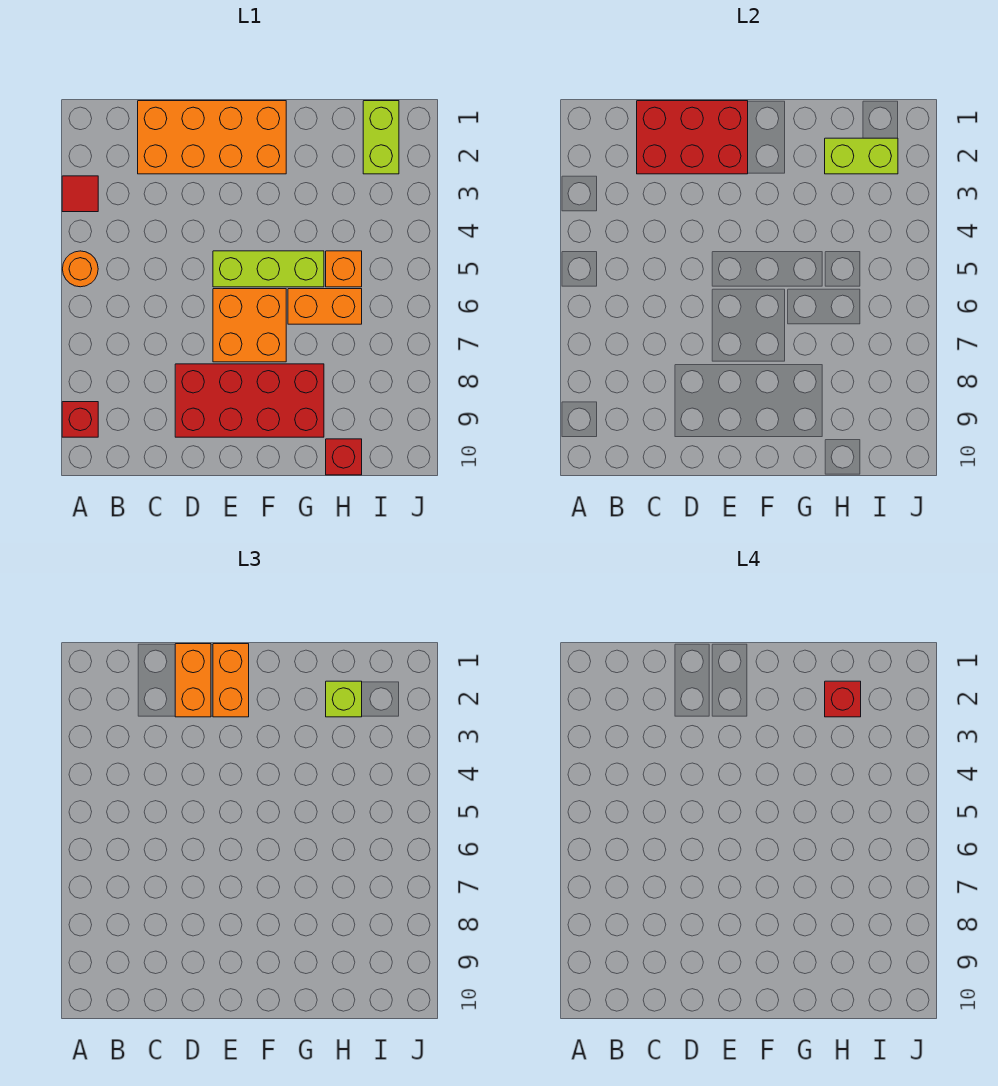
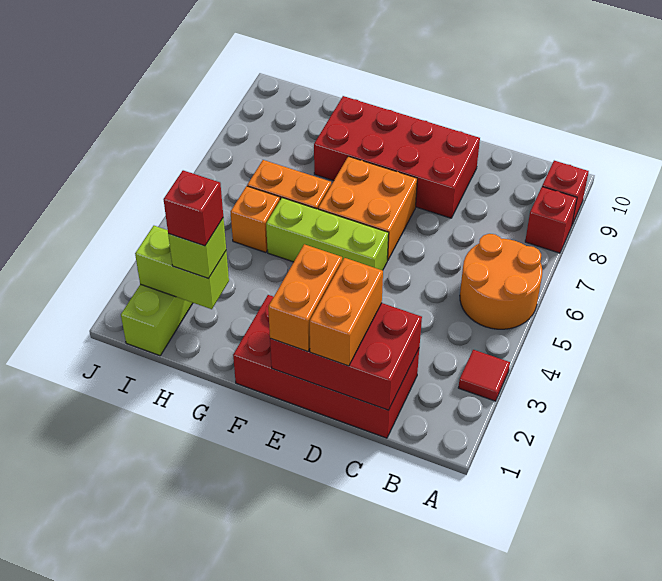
orange round brick A5 level 1 -> orange round brick A5:B6 level 1
orange brick C1:F2 level 1 -> red brick C1:F2 level 1
red brick H10 level 1 -> red brick A8 level 1

